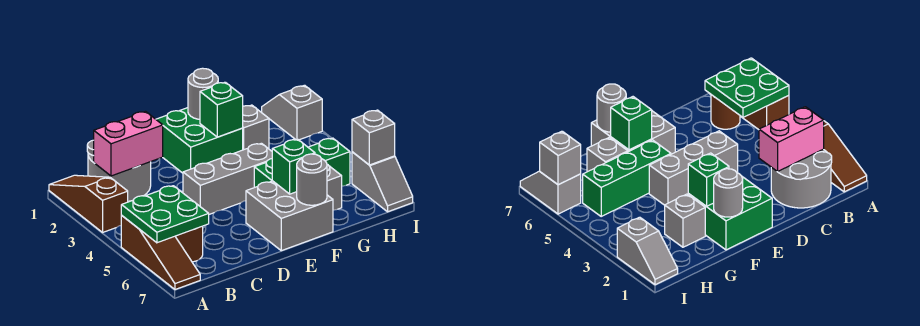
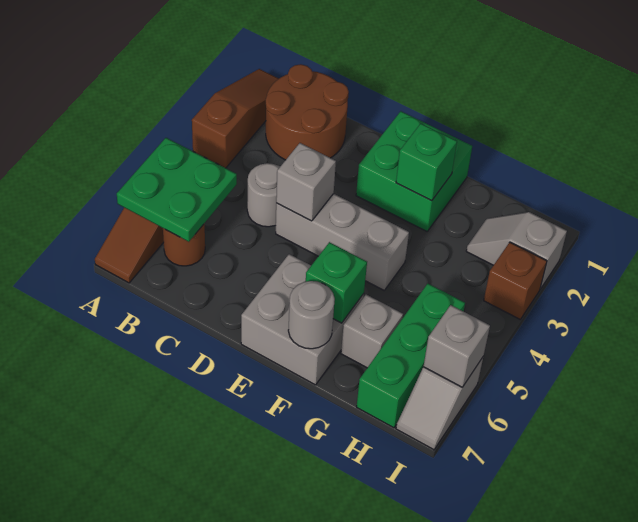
grey round brick B1:C2 level 1 -> brown round brick B1:C2 level 1
pink brick B2:C2 level 2 -> none
grey round brick F1 level 2 -> grey round brick C4 level 1
green brick F5:H5 level 1 -> green brick H5:H7 level 1
grey brick G2 level 1 -> grey brick D4 level 2
grey slope I1:I2 level 1 top 2 -> grey slope H2:I2 level 1 top I
none -> brown brick I3 level 1

